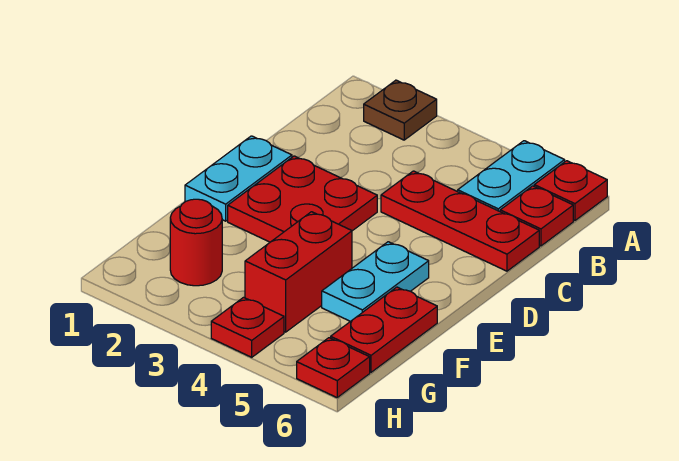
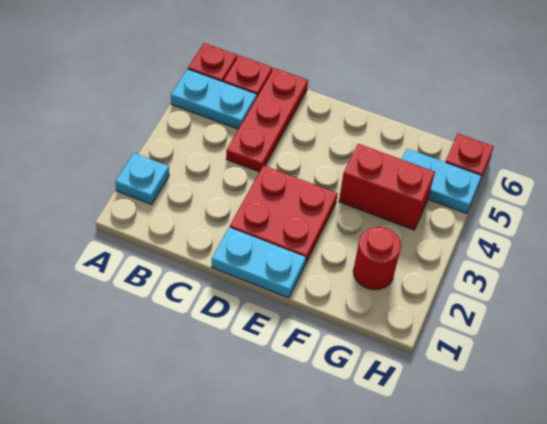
brown plate A2 level 1 -> cyan plate A2 level 1
cyan plate E5:F5 level 1 -> cyan plate G5:H5 level 1
red plate F6:G6 level 1 -> none
red plate H4 level 1 -> none

